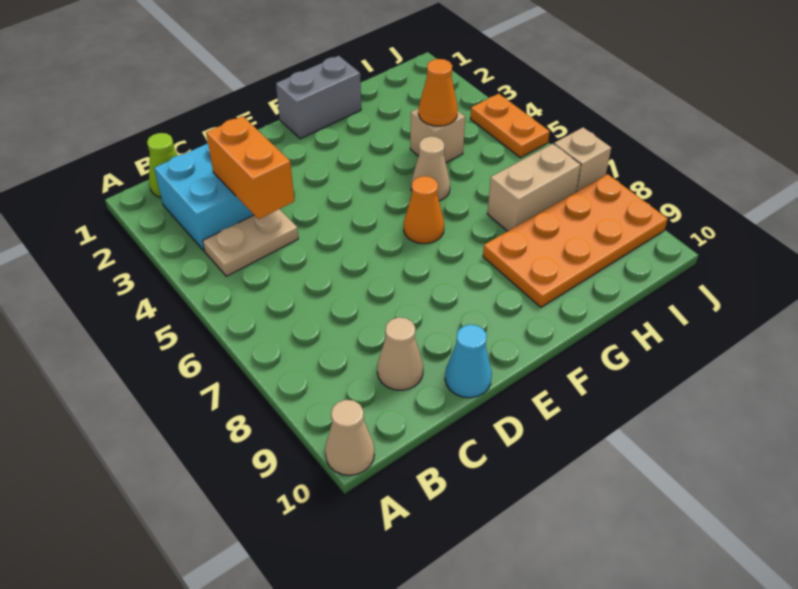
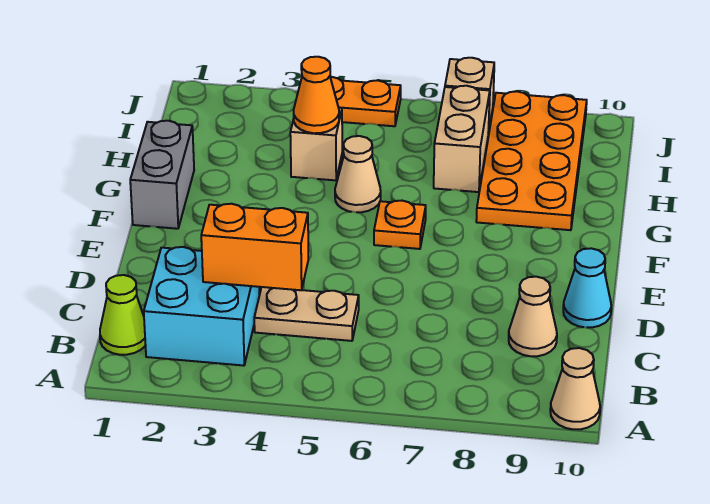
tan plate B4:C4 level 1 -> tan plate C4:C5 level 1
orange cone F6 level 1 -> orange plate F6 level 1

